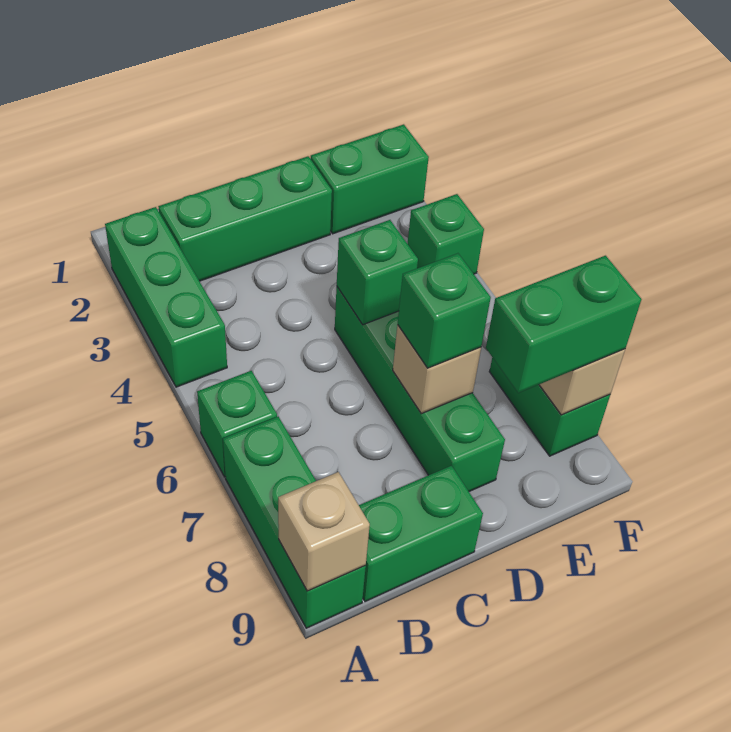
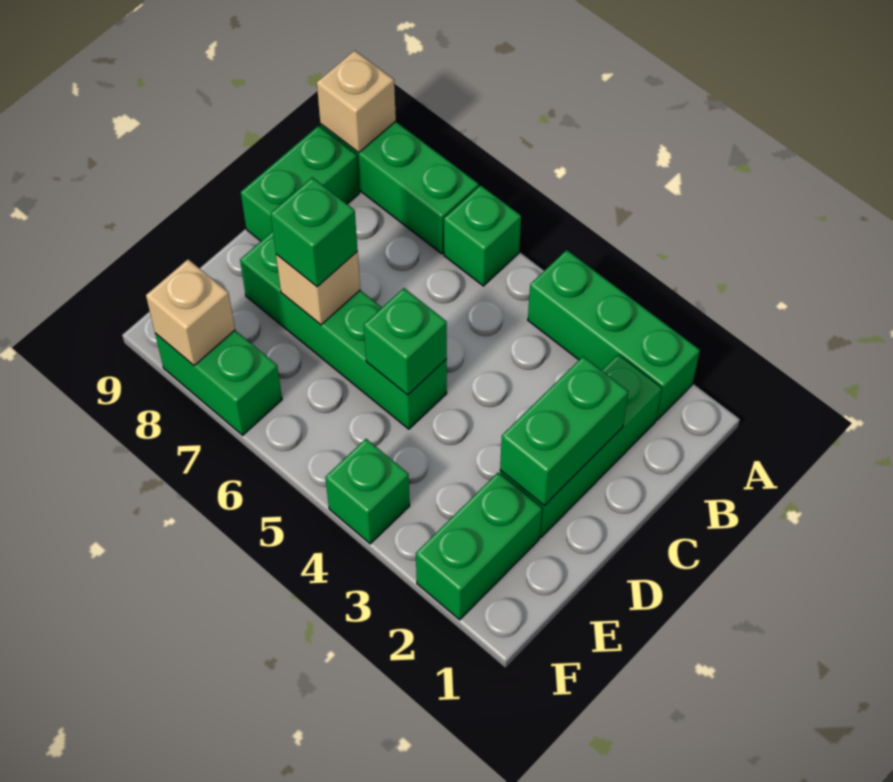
green brick E8:F8 level 3 -> green brick C2:D2 level 2

